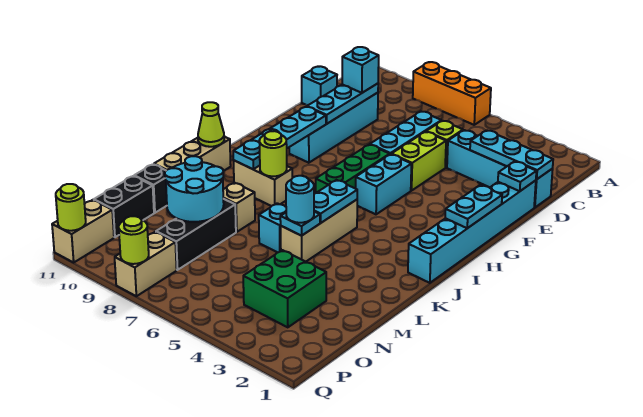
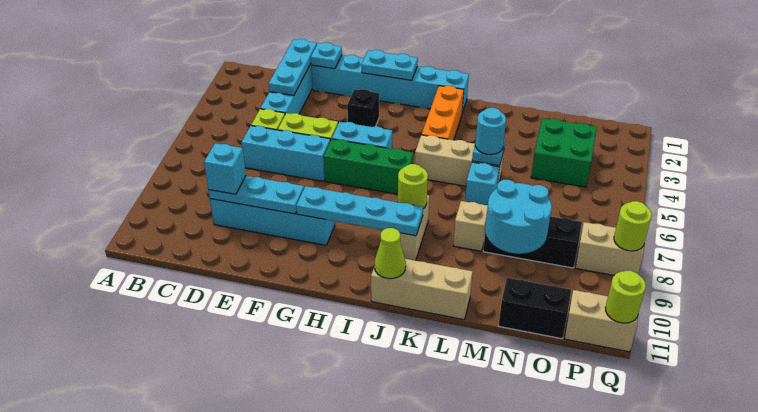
orange brick A6:A8 level 1 -> orange brick J2:J4 level 1
cyan brick D11 level 1 -> none
cyan plate J5:K5 level 2 -> none
black brick M11 level 1 -> black brick G3 level 1

